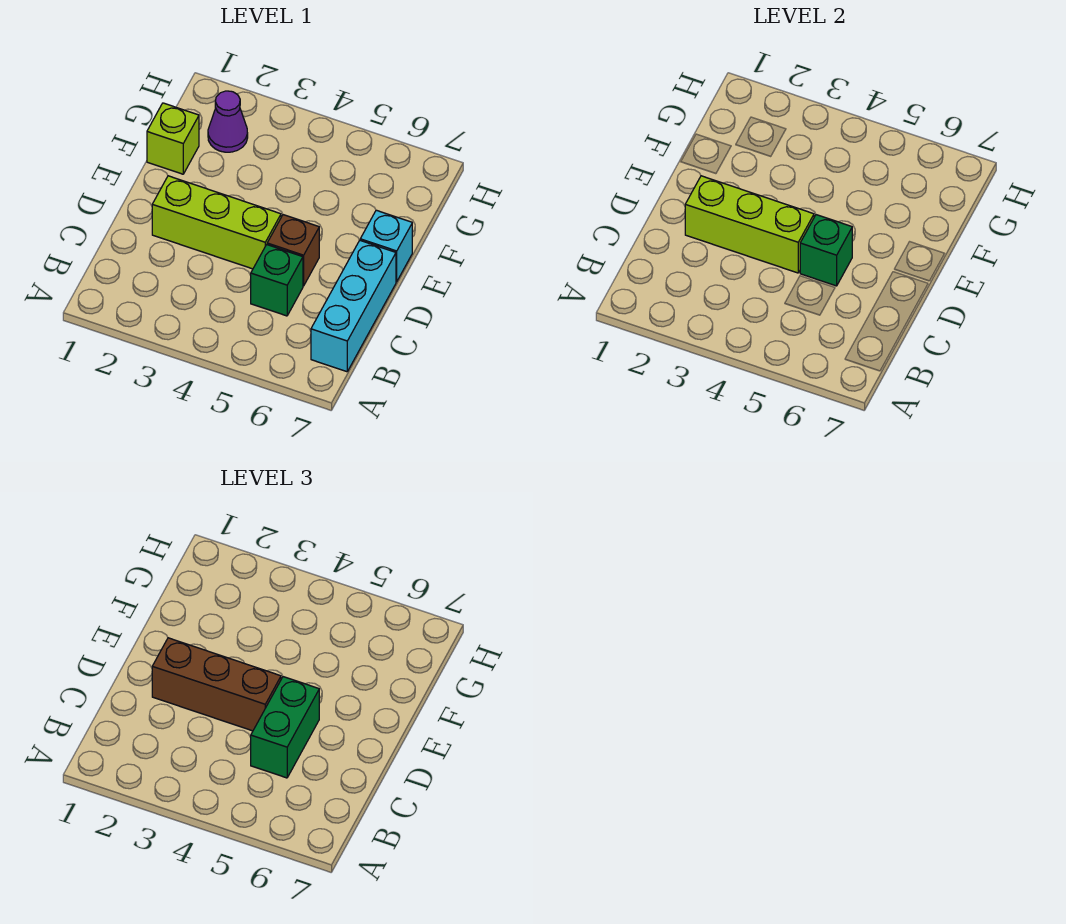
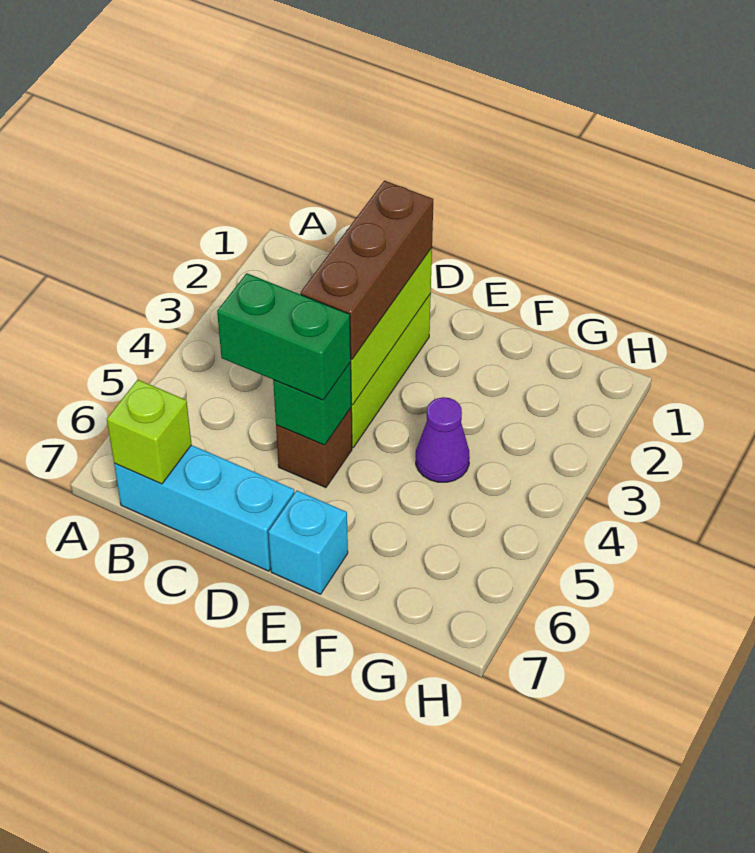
green brick C5 level 1 -> none
lime brick F1 level 1 -> lime brick B7 level 2
purple cone G2 level 1 -> purple cone F4 level 1

